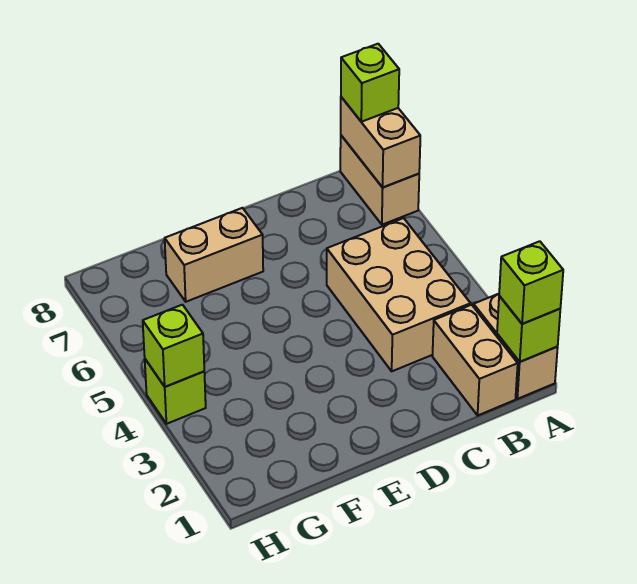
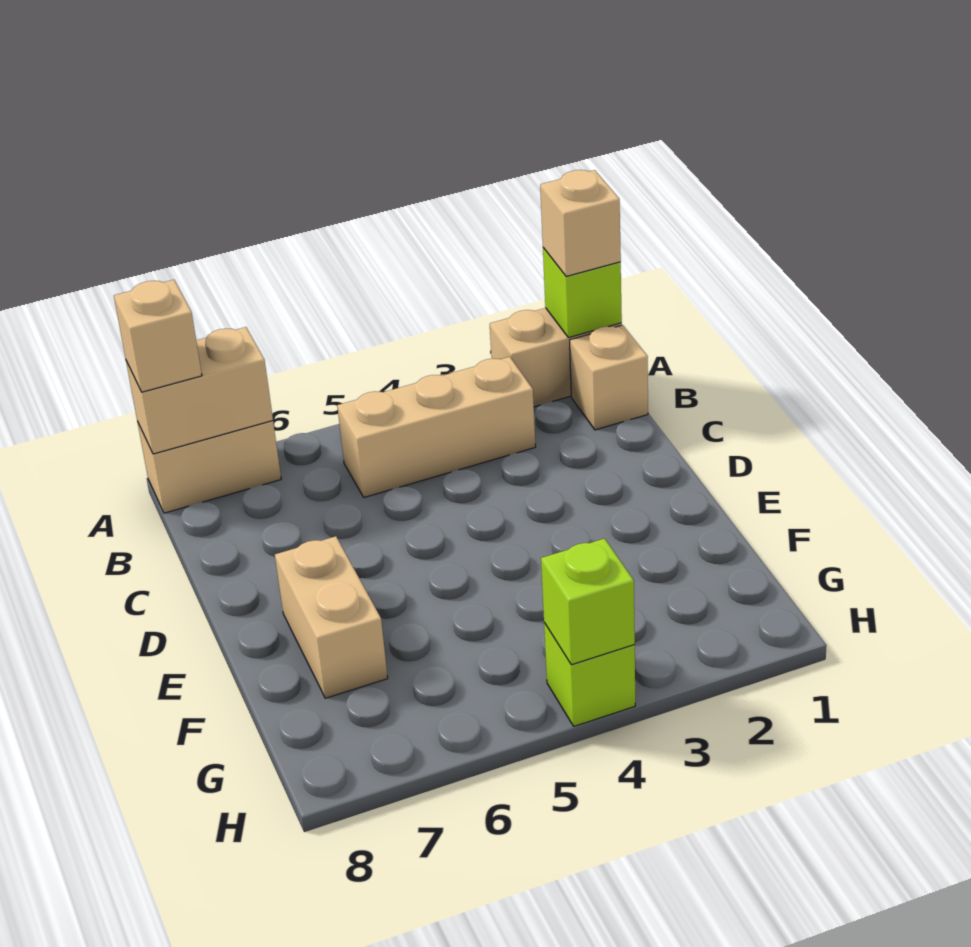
lime brick A1 level 3 -> tan brick A1 level 3
lime brick A8 level 3 -> tan brick A8 level 3
tan brick B1:B2 level 1 -> tan brick B1 level 1
tan brick B3:C5 level 1 -> tan brick B3:B5 level 1

